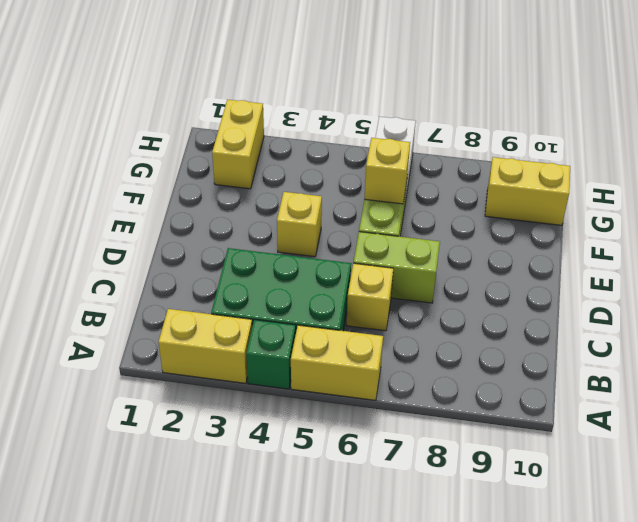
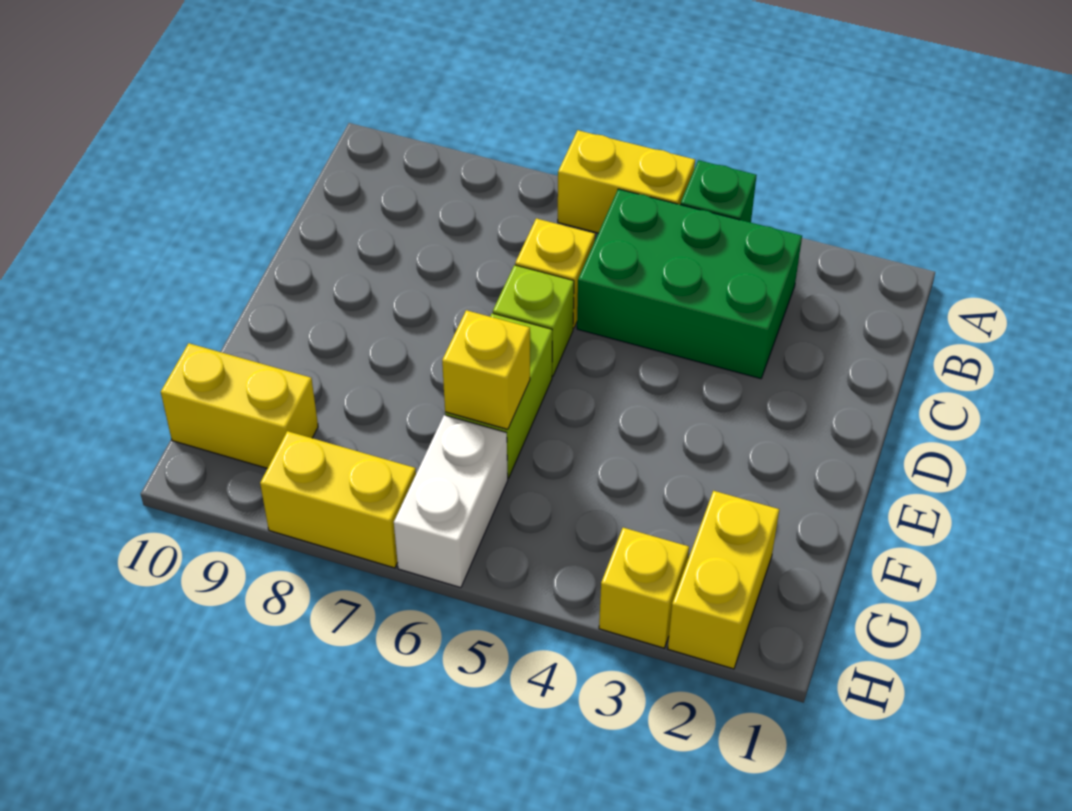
yellow brick A2:A3 level 1 -> yellow brick H7:H8 level 1
lime brick D6:D7 level 1 -> lime brick D6 level 1
yellow brick E4 level 1 -> yellow brick H3 level 1

